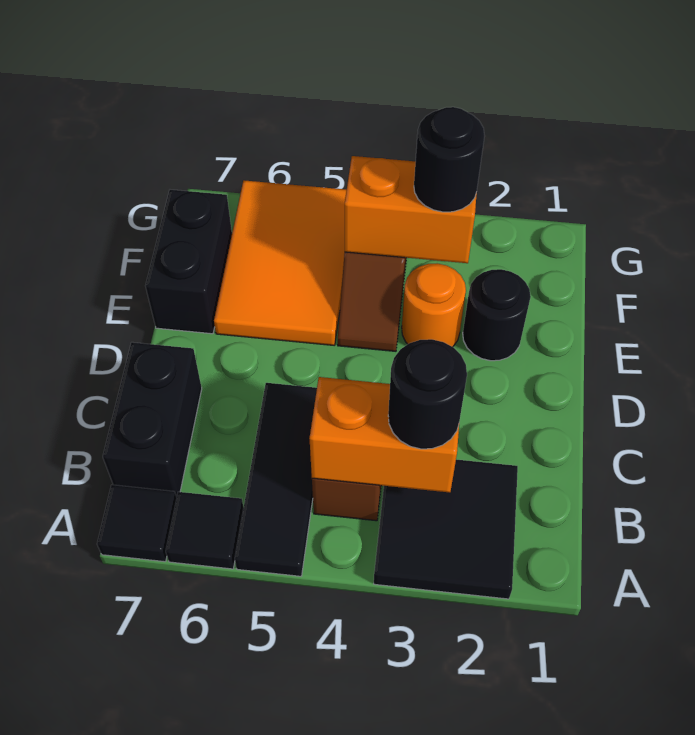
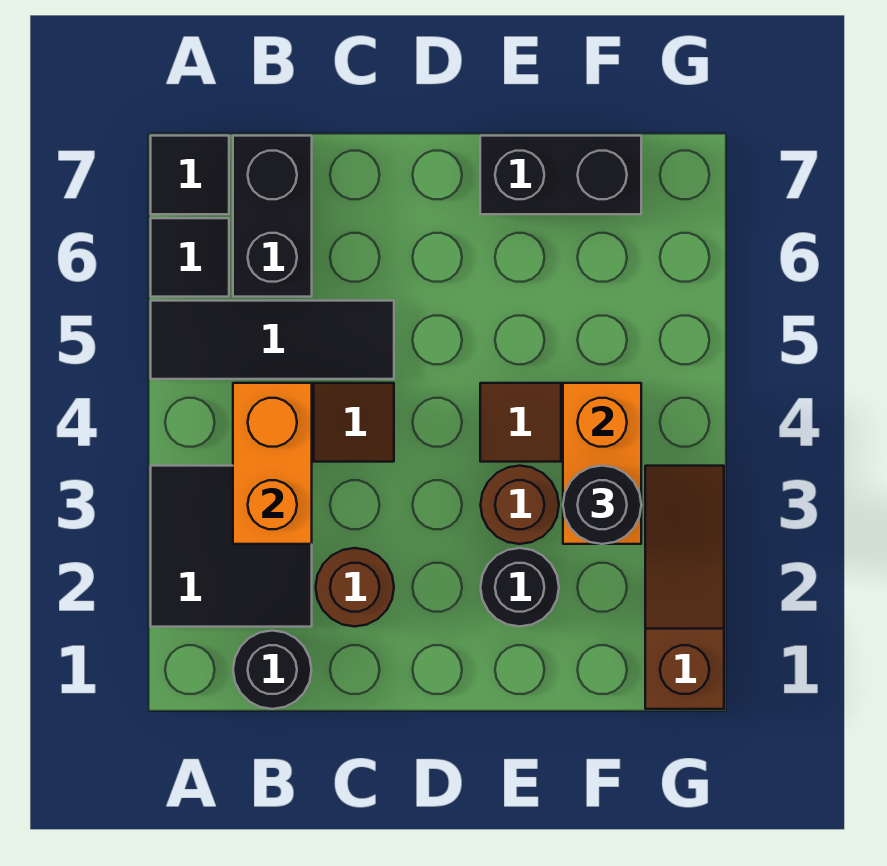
black round brick B3 level 3 -> black round brick B1 level 1
black brick B7:C7 level 1 -> black brick B6:B7 level 1
none -> brown round brick C2 level 1
orange round brick E3 level 1 -> brown round brick E3 level 1
orange tile E5:G6 level 1 -> none
none -> brown slope G1:G3 level 1 top 1

